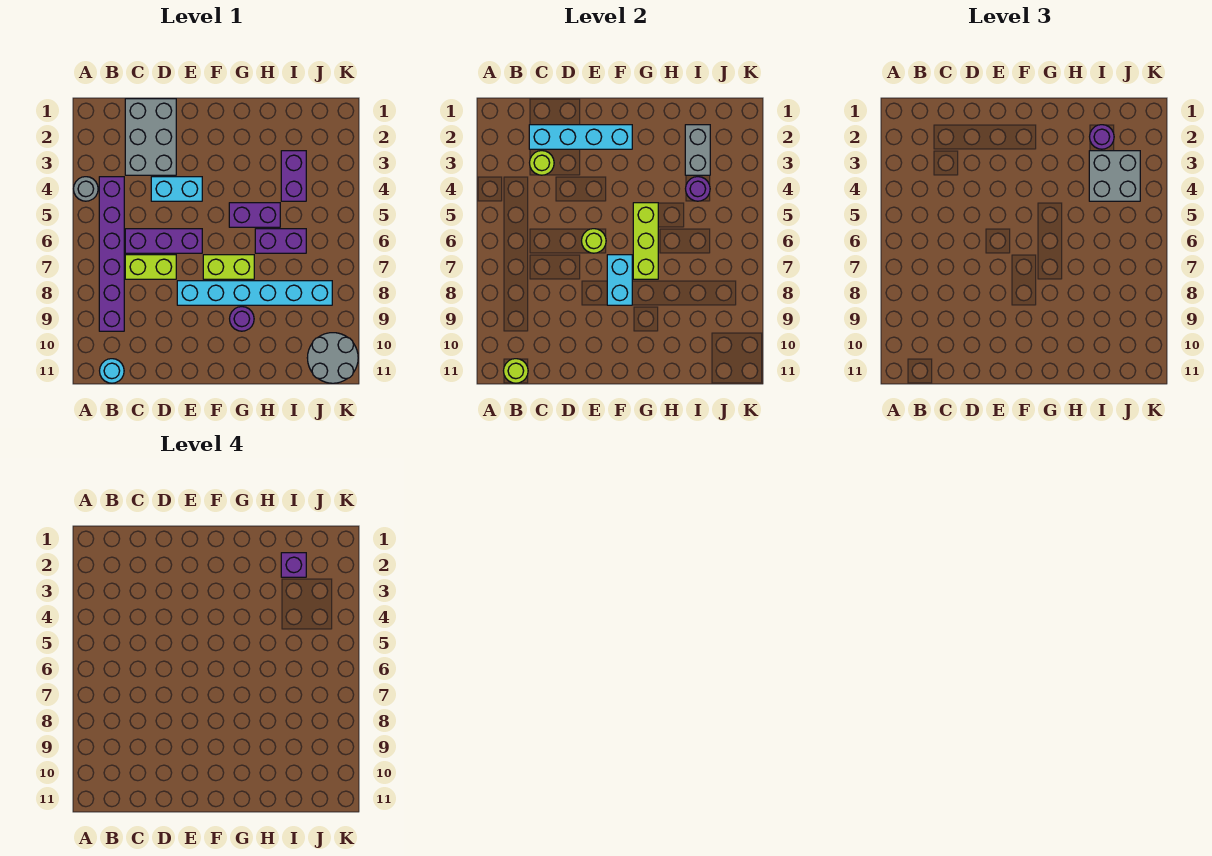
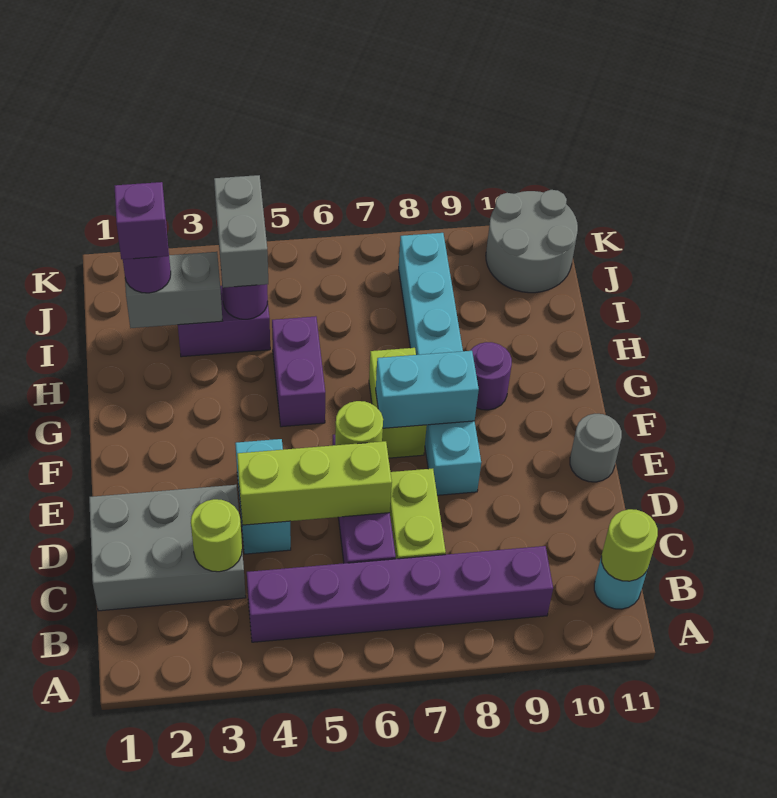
grey round brick A4 level 1 -> grey round brick E11 level 1
cyan brick C2:F2 level 2 -> none
lime brick G5:G7 level 2 -> lime brick D4:D6 level 2
purple brick H6:I6 level 1 -> none
grey brick I3:J4 level 3 -> grey brick I4:J4 level 3

